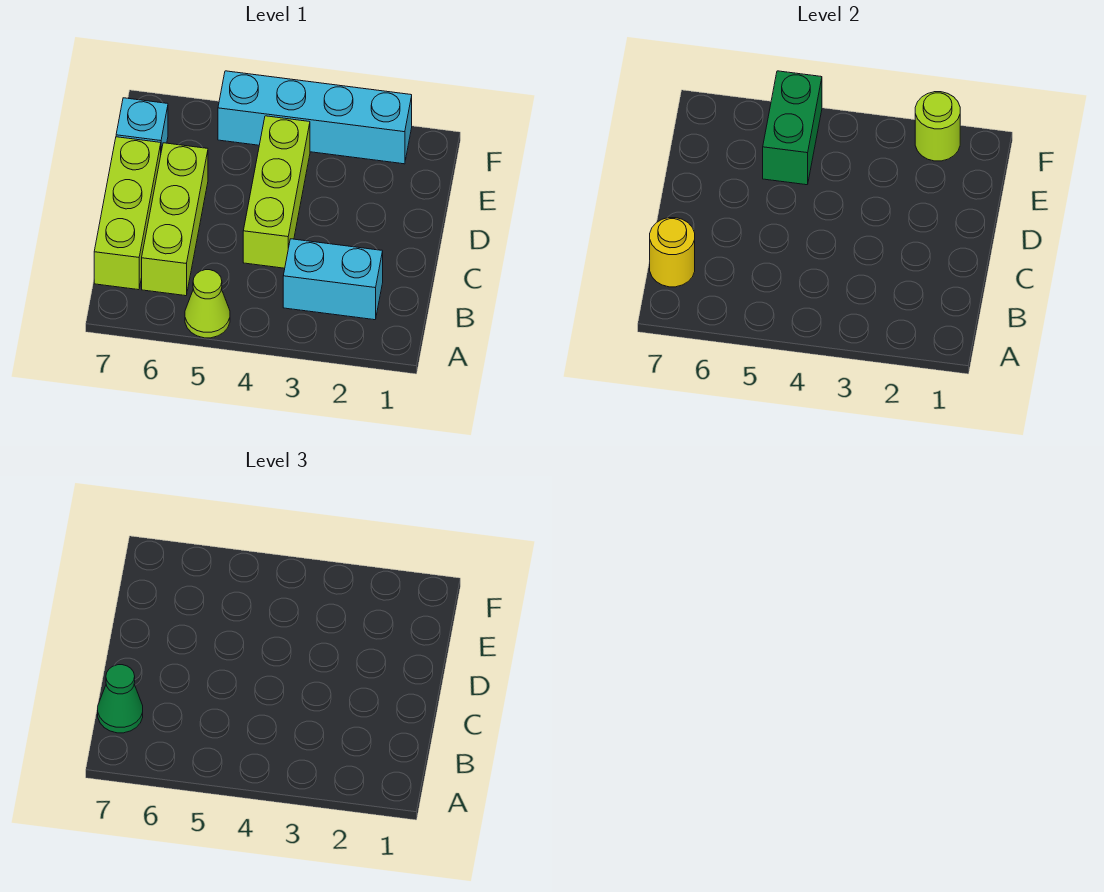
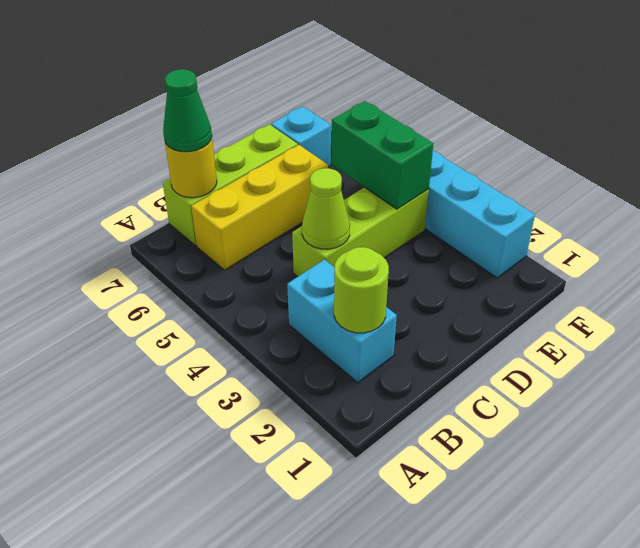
lime cone A5 level 1 -> lime cone C4 level 2
lime brick B6:D6 level 1 -> yellow brick B6:D6 level 1
green brick E5:F5 level 2 -> green brick E4:E5 level 2
lime round brick F2 level 2 -> lime round brick B2 level 2

